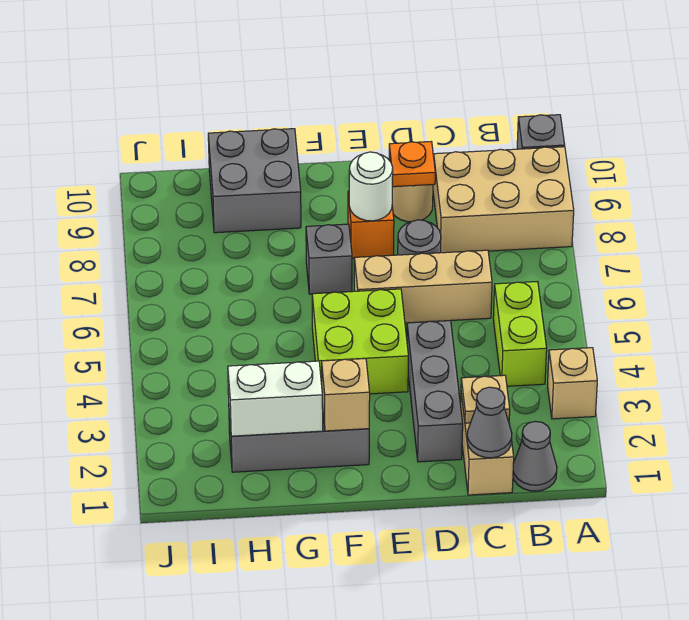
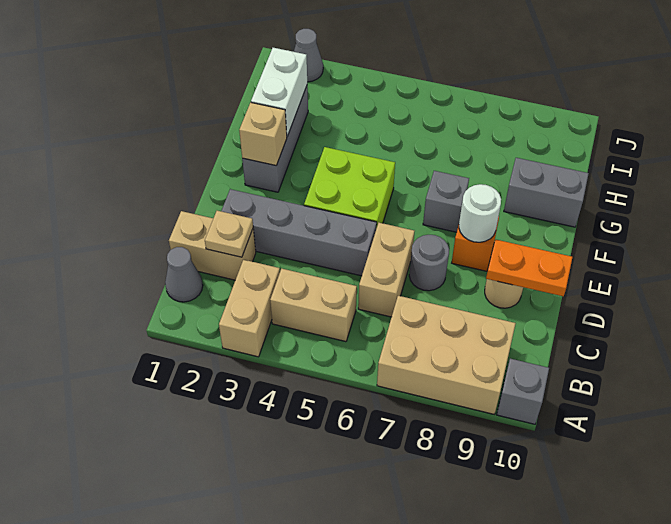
tan brick A3 level 1 -> tan brick A3:B3 level 1
tan brick A8:C9 level 1 -> tan brick A7:B9 level 1
lime brick B4:B5 level 1 -> tan brick B4:B5 level 1
grey cone C1 level 2 -> grey cone J2 level 1
tan brick C6:E6 level 1 -> tan brick C6:D6 level 1
grey brick D2:D4 level 1 -> grey brick D2:D5 level 1
orange plate D9 level 2 -> orange plate D9:D10 level 2
grey brick G9:H10 level 1 -> grey brick G9:G10 level 1

